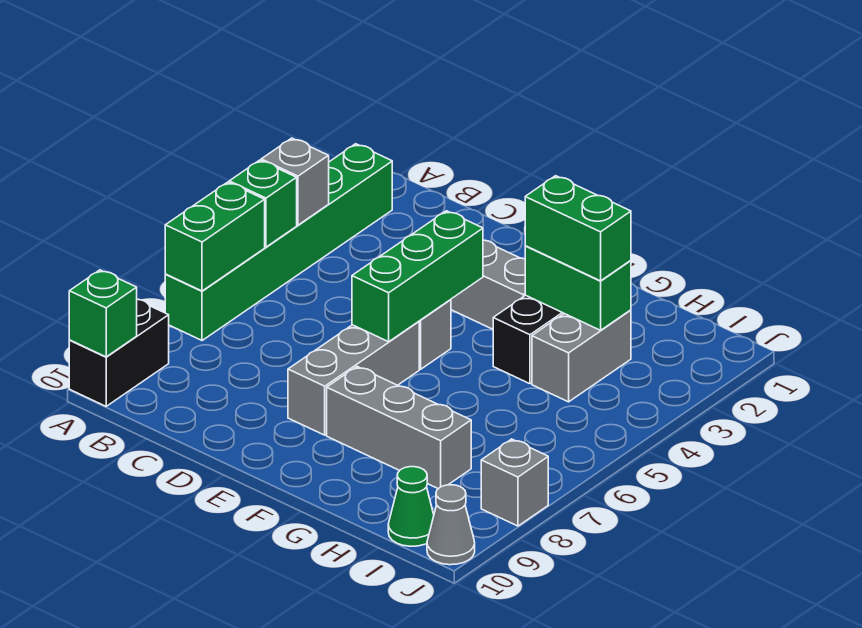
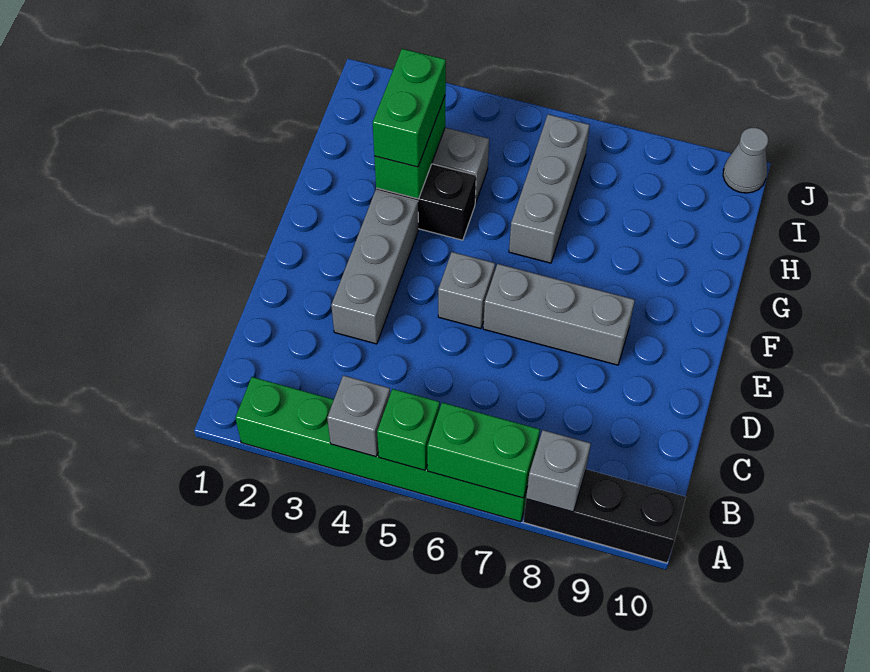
black brick A9:A10 level 1 -> black brick A8:A10 level 1
green brick A10 level 2 -> none
green brick E4:E6 level 2 -> none
grey brick F8:H8 level 1 -> grey brick G6:I6 level 1
green cone I10 level 1 -> none
grey brick J8 level 1 -> grey brick A8 level 2

